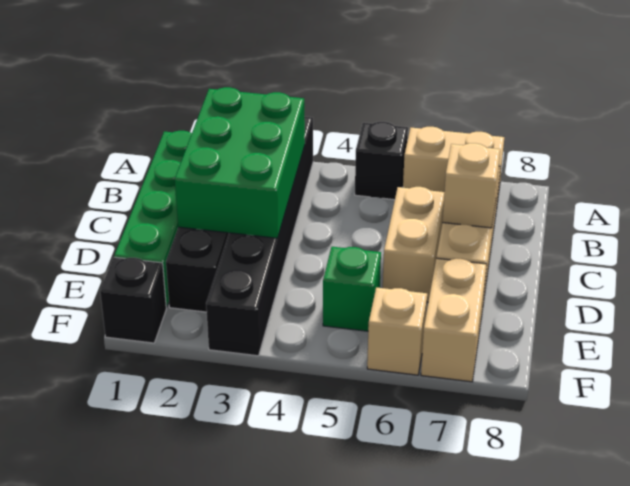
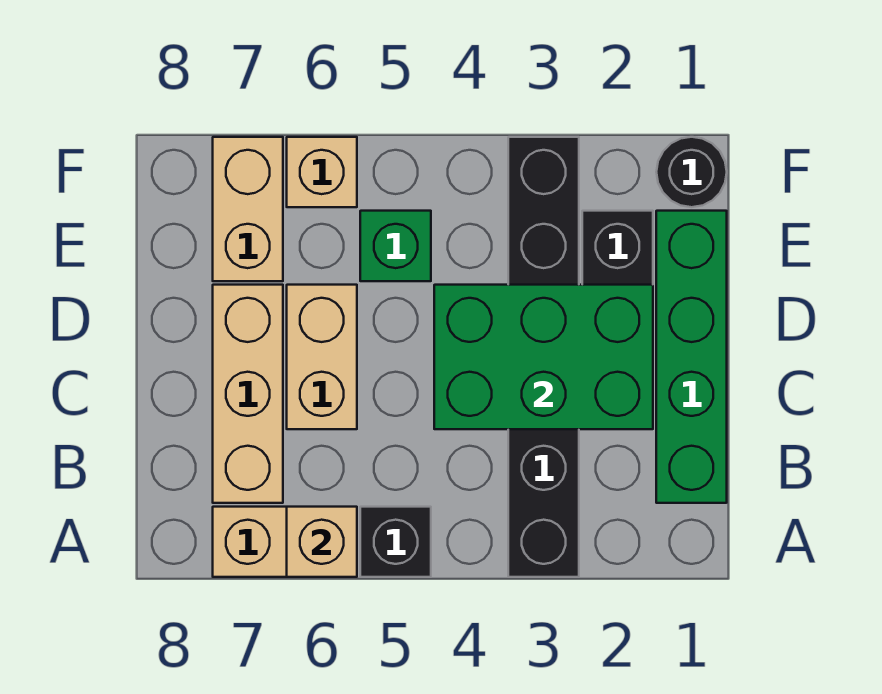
green brick B2:D3 level 2 -> green brick C2:D4 level 2
tan brick C7 level 2 -> tan brick A6 level 2
black brick F1 level 1 -> black round brick F1 level 1

